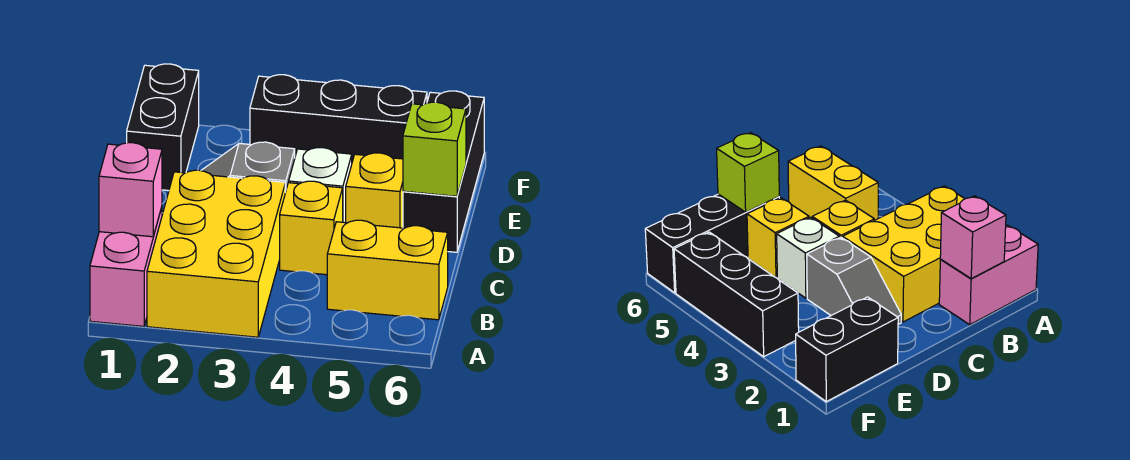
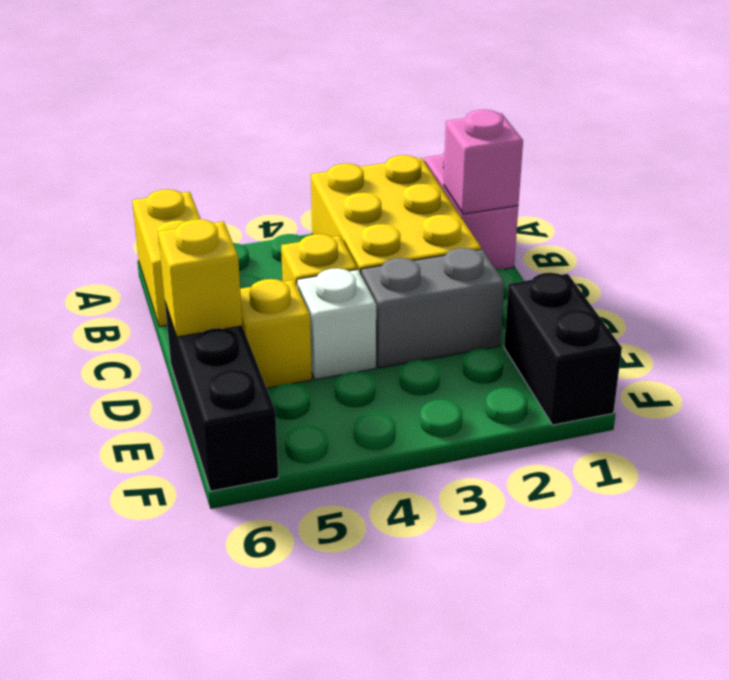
yellow brick B5:B6 level 1 -> yellow brick A6:B6 level 1
grey slope D2:D3 level 1 top 3 -> grey brick D2:D3 level 1
lime brick D6 level 2 -> yellow brick D6 level 2
black brick F3:F5 level 1 -> none

